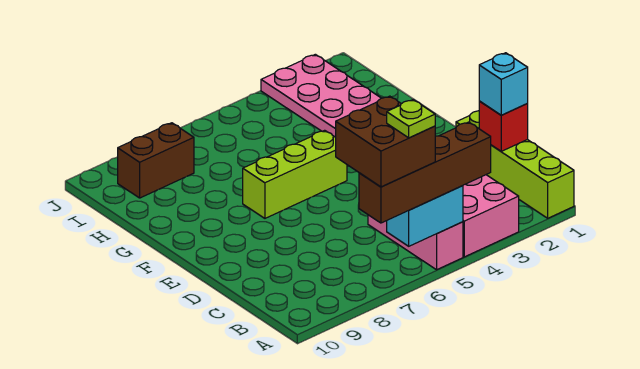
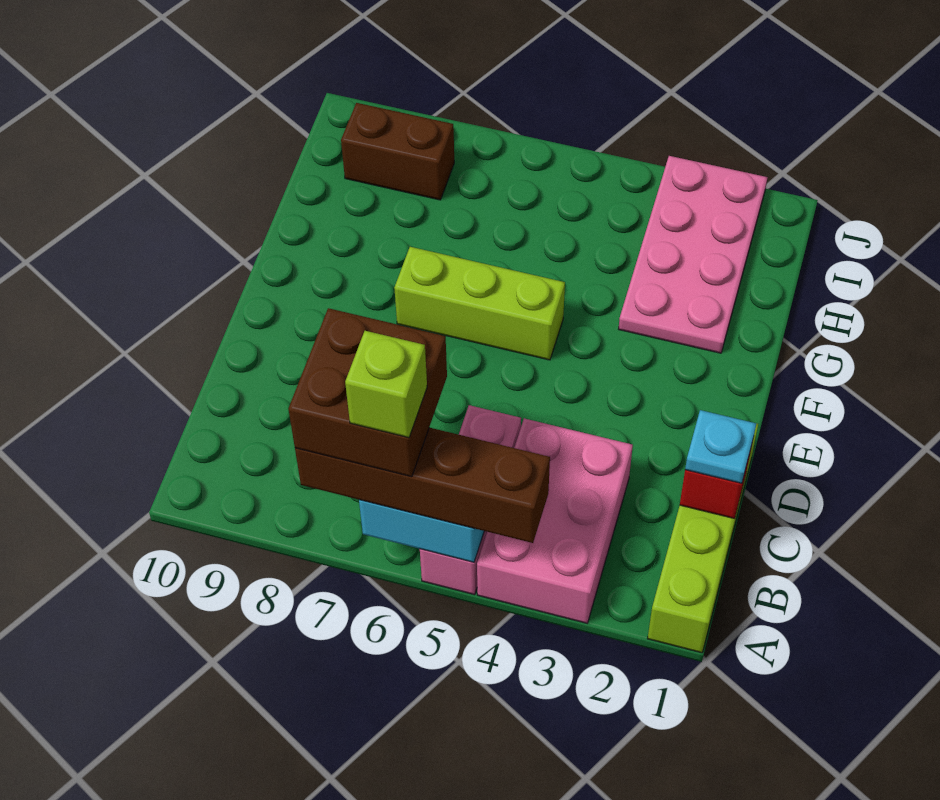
lime plate A6 level 5 -> lime brick A6 level 5
cyan brick C1 level 3 -> cyan plate C1 level 3

